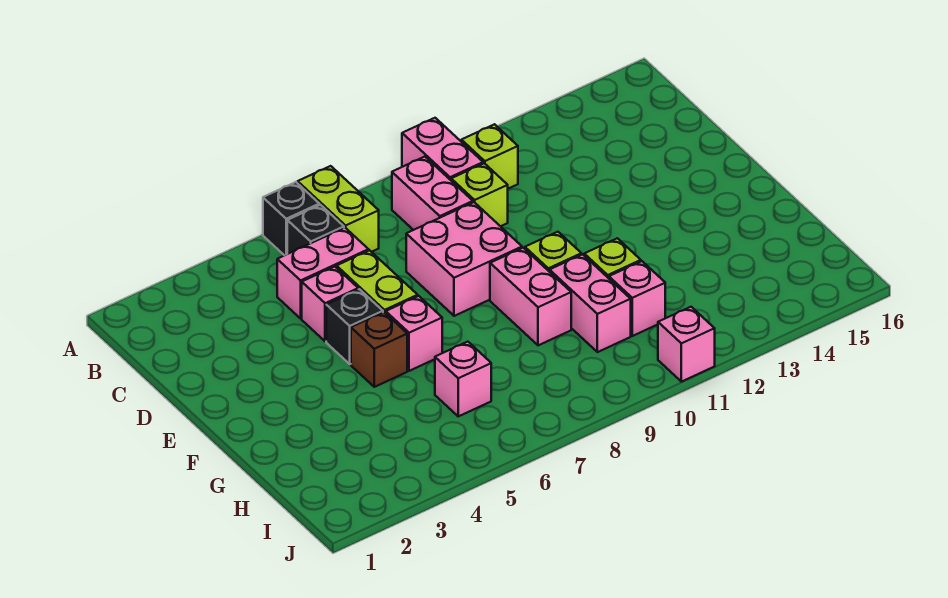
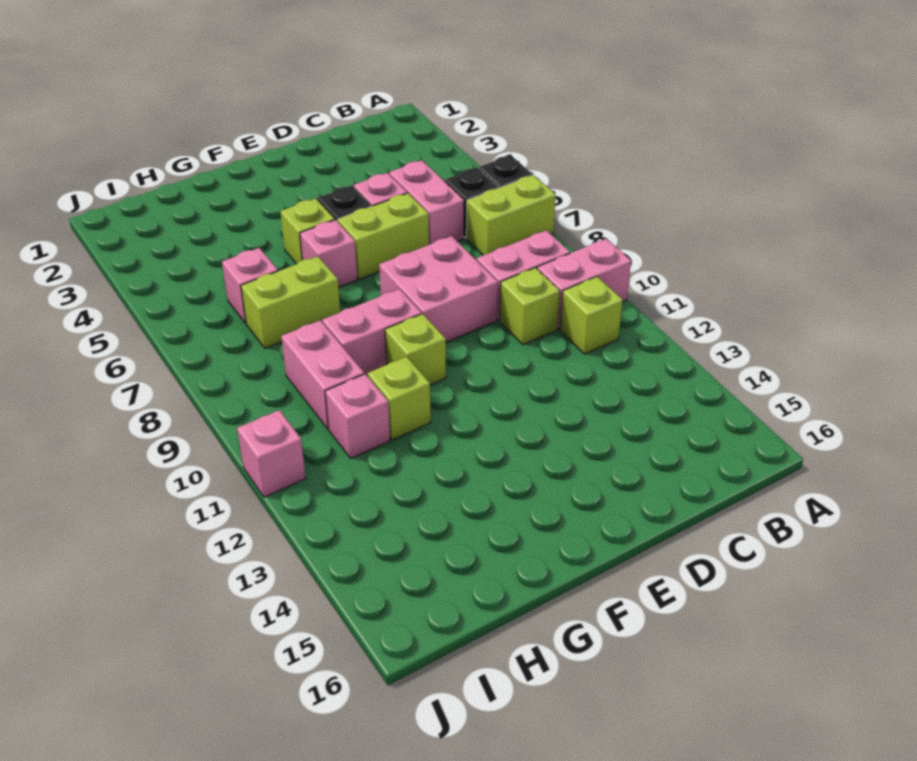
brown brick F5 level 1 -> lime brick F5 level 1
none -> lime brick G7:H7 level 1
pink brick G10:H10 level 1 -> pink brick H9:H10 level 1

